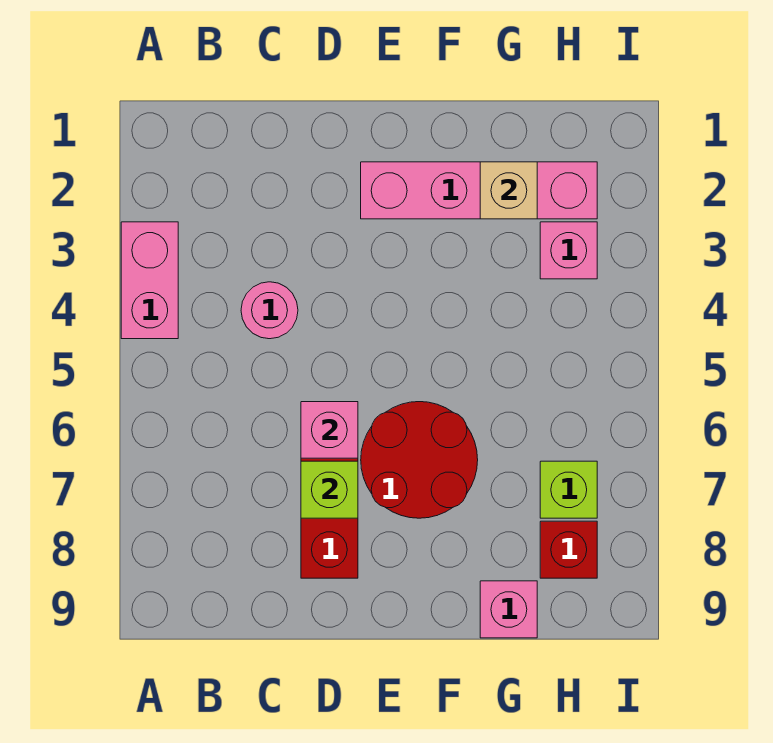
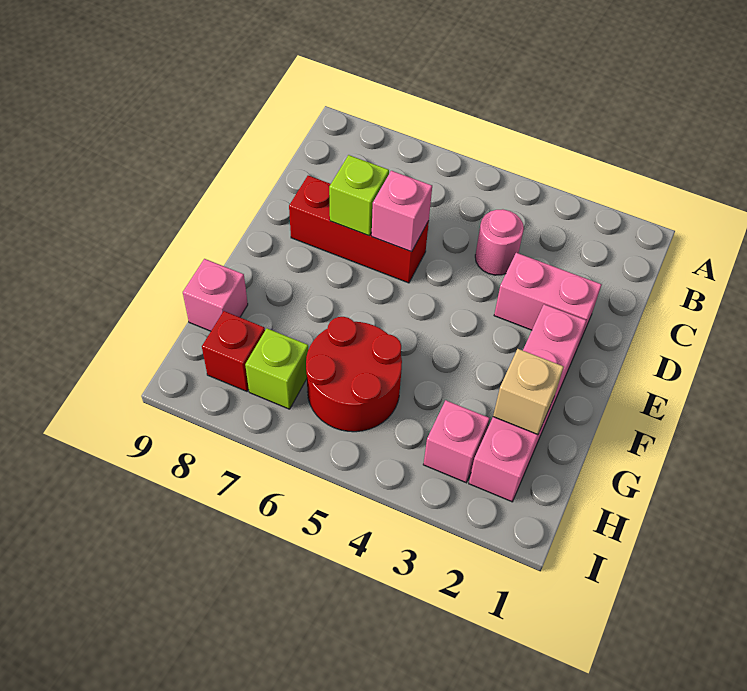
pink brick A3:A4 level 1 -> pink brick D2:D3 level 1
red round brick E6:F7 level 1 -> red round brick G5:H6 level 1

